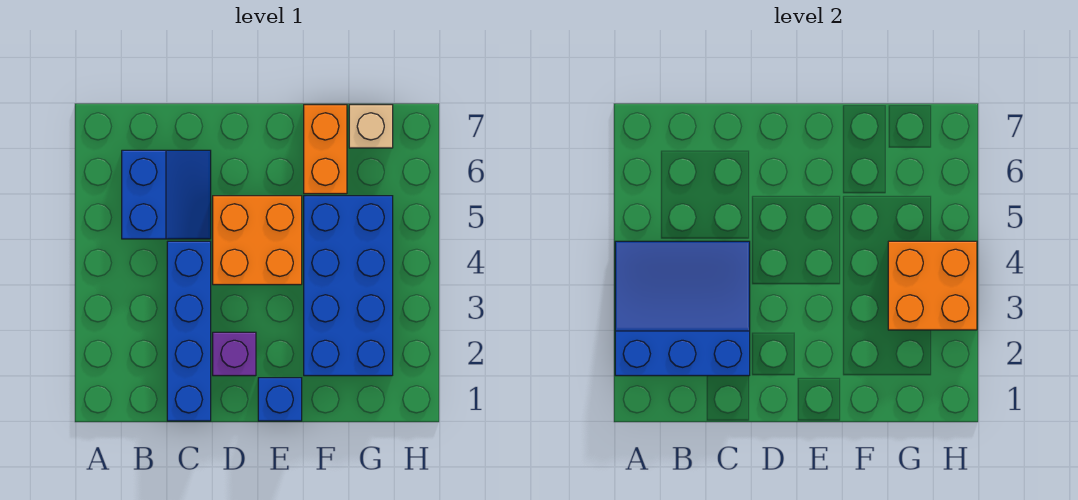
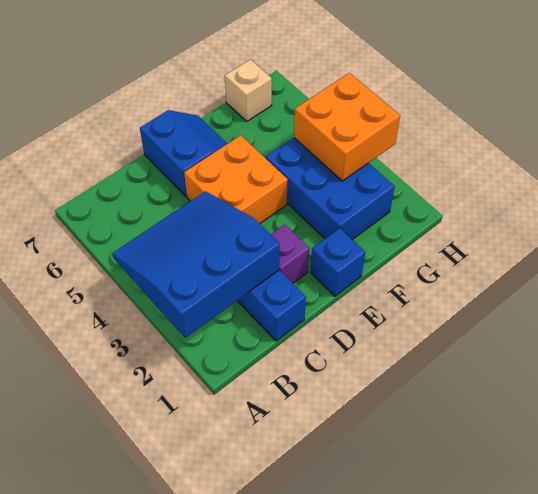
blue slope B5:C6 level 1 top B -> blue slope D6:E7 level 1 top D
blue brick F2:G5 level 1 -> blue brick F2:G4 level 1
orange brick F6:F7 level 1 -> none

